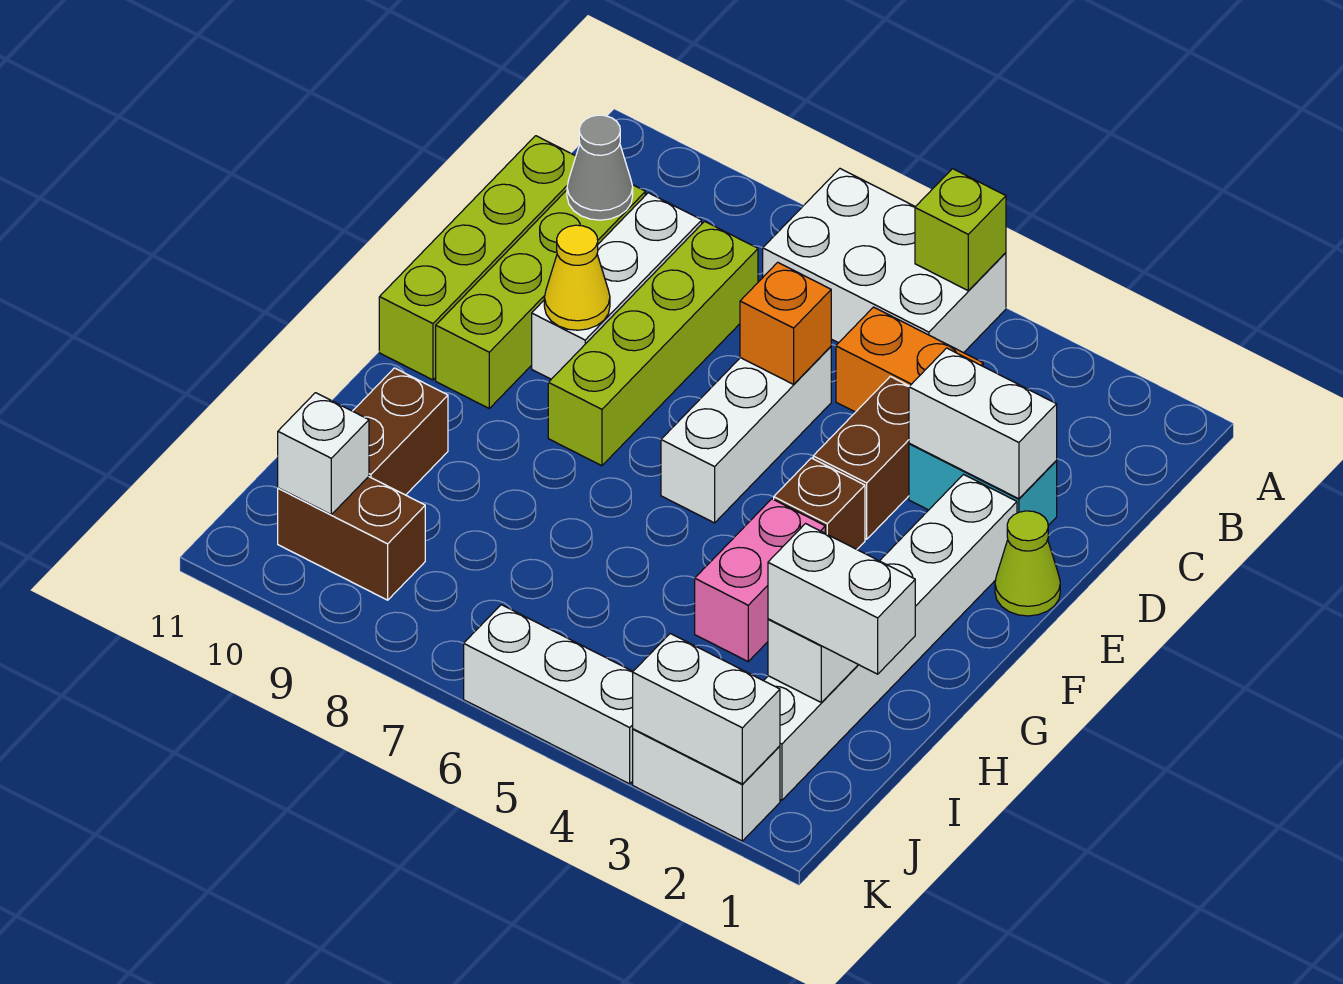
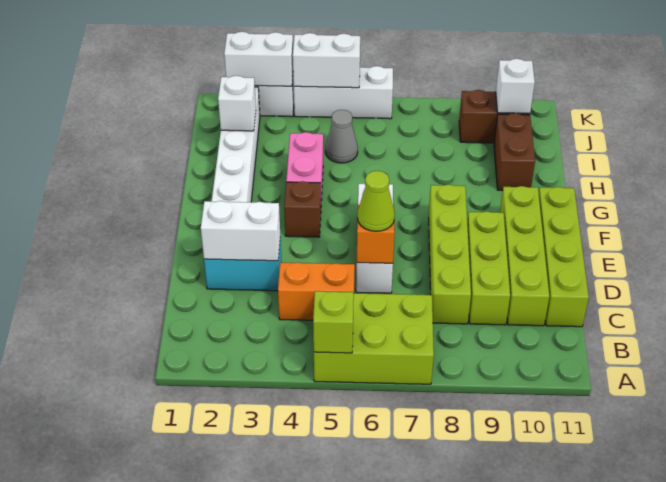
white brick A5:B7 level 1 -> lime brick A5:B7 level 1
white brick C9:E9 level 1 -> lime brick C9:E9 level 1
grey cone C10 level 2 -> grey cone I5 level 1
brown brick D4:E4 level 1 -> none
lime cone E1 level 1 -> lime cone D6 level 3
yellow cone E9 level 2 -> none
white brick I1:I2 level 3 -> white brick K4:K5 level 2

